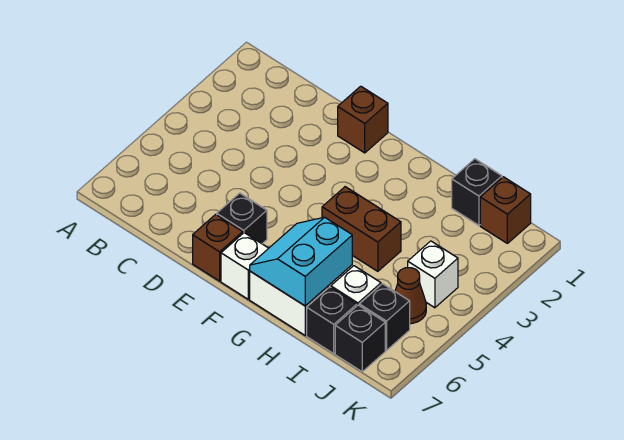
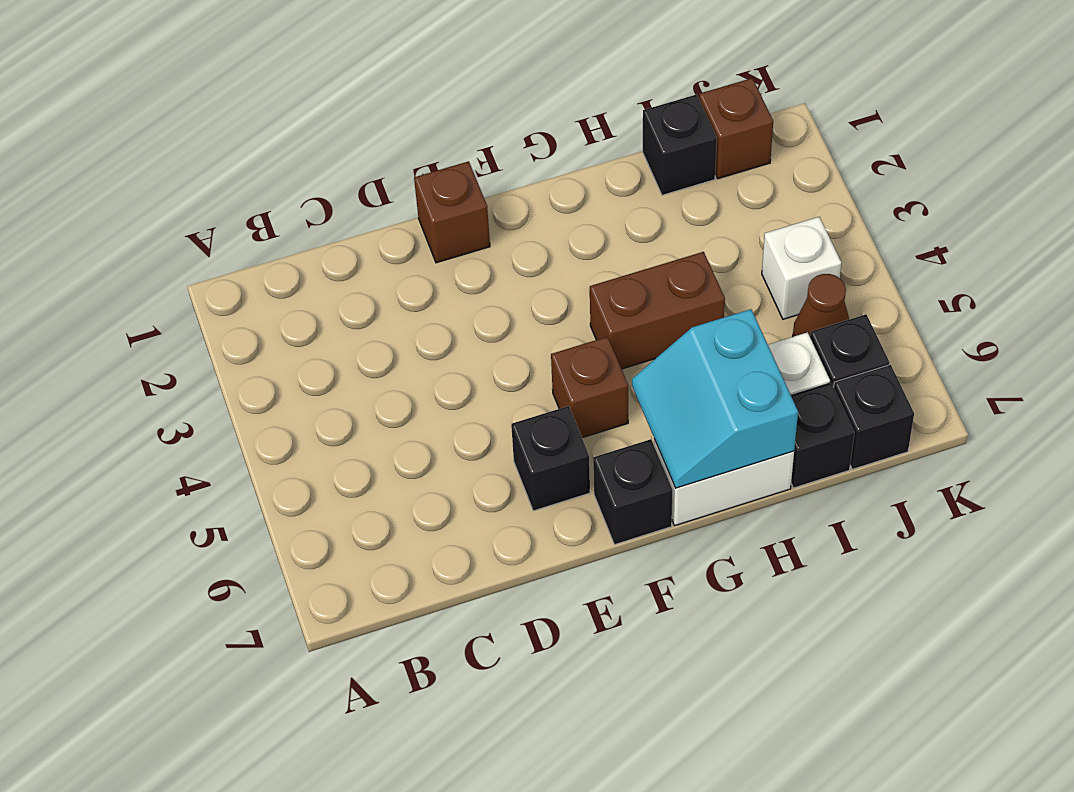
brown brick E7 level 1 -> brown brick F5 level 1
white brick F7 level 1 -> black brick F7 level 1

